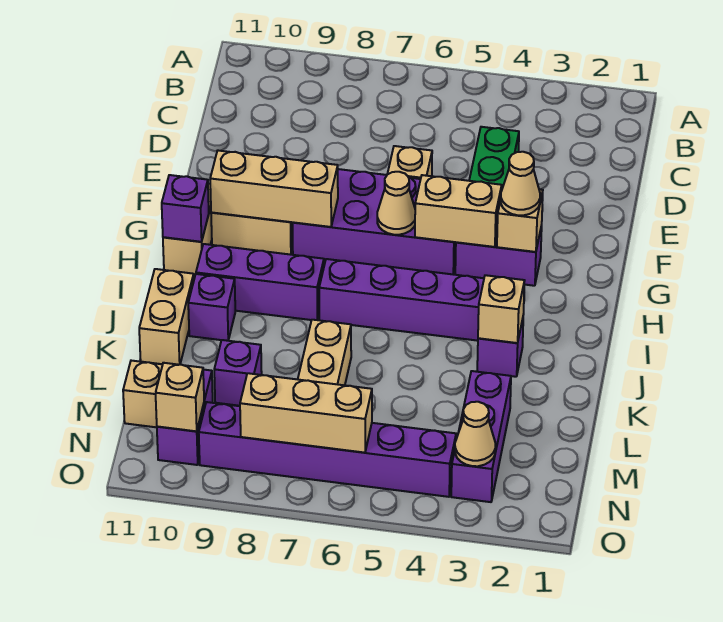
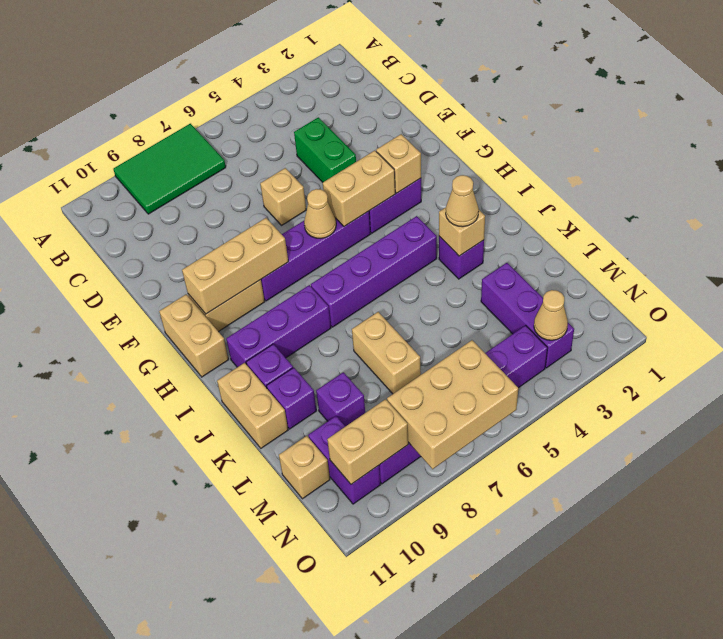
none -> green tile A7:B9 level 1
purple brick F5:G8 level 1 -> purple brick G5:G8 level 1
tan cone G3 level 3 -> tan cone J3 level 3
purple brick H11 level 2 -> purple brick K10 level 1
tan brick N6:N8 level 2 -> tan brick N6:O8 level 2
tan brick N10 level 2 -> tan brick N9:N10 level 2

